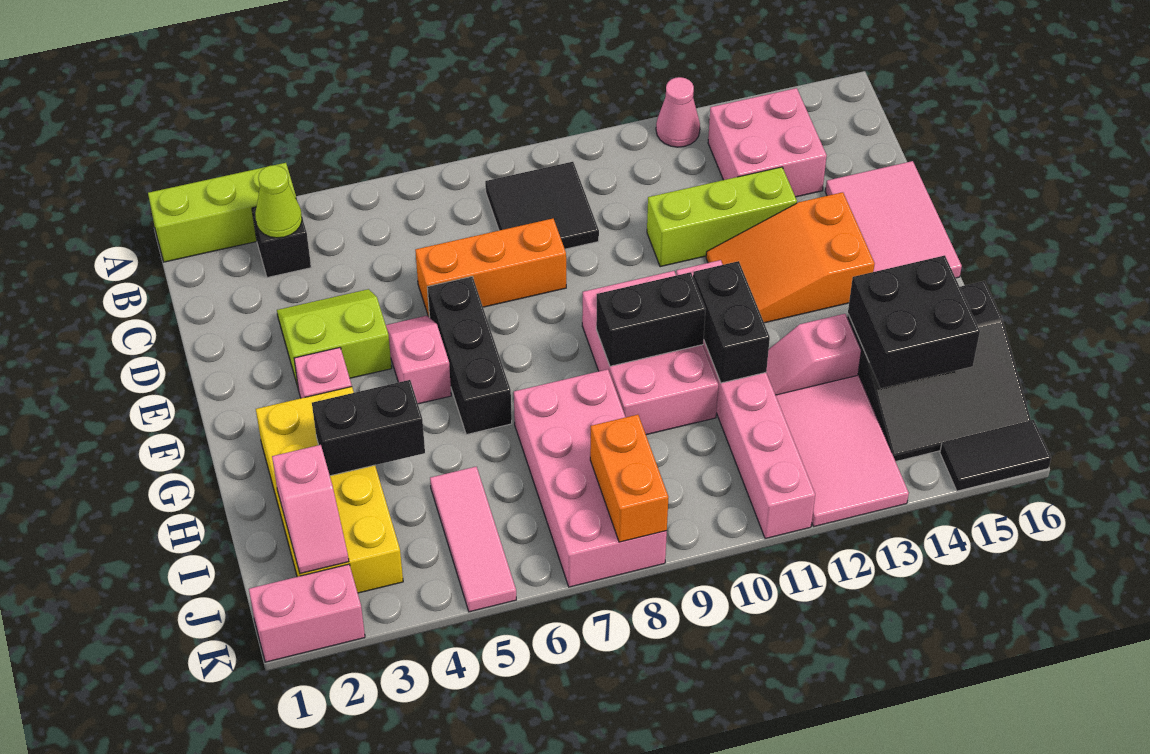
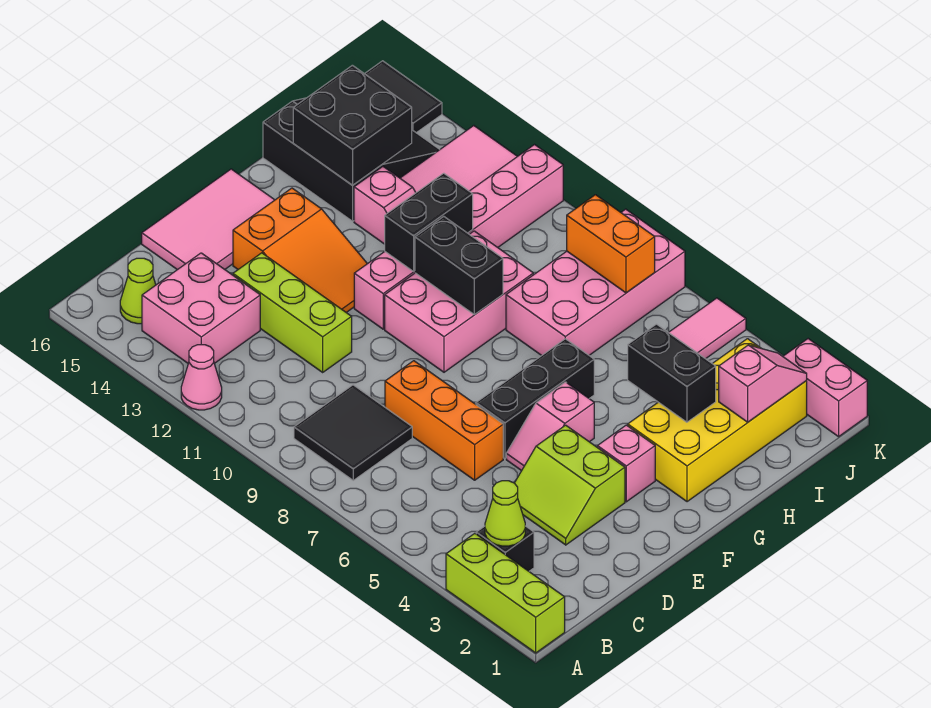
none -> lime cone B15 level 1
orange brick J8:K8 level 2 -> orange brick J7:J8 level 2

